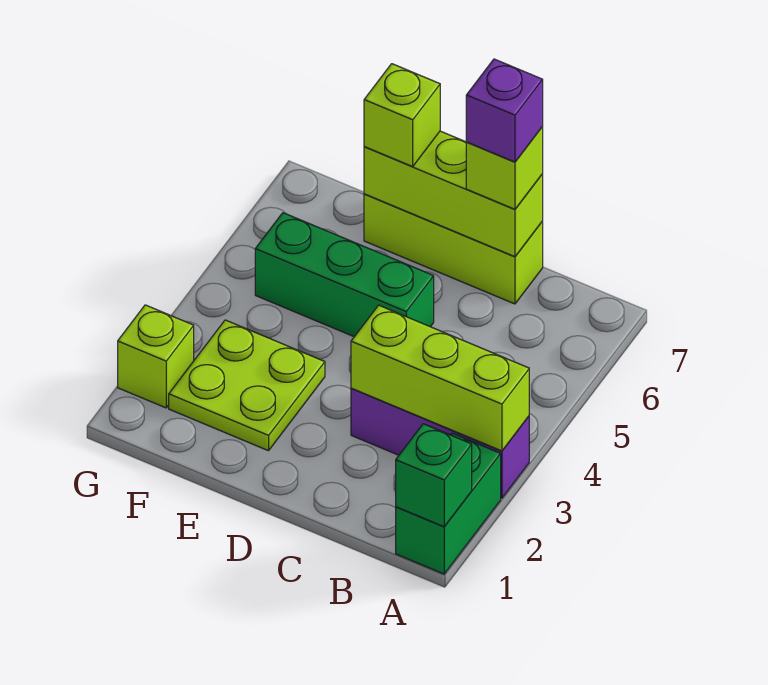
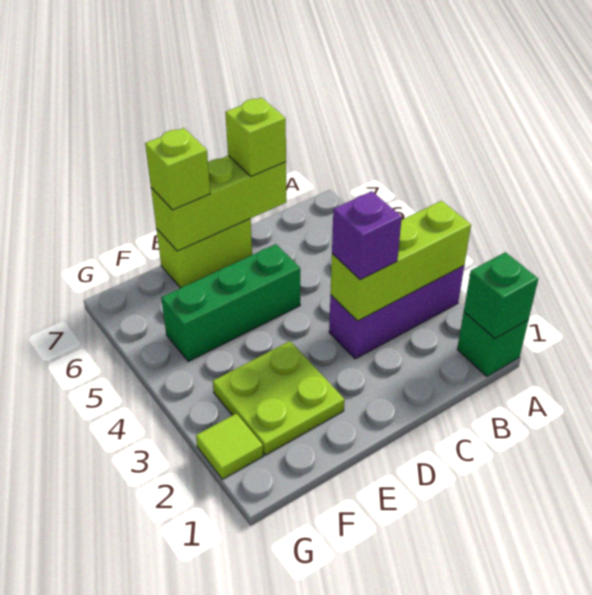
green brick A1:A2 level 1 -> green brick A1 level 1
lime brick C7:E7 level 1 -> lime brick D7:E7 level 1
purple brick C7 level 4 -> purple brick C3 level 3
lime brick G2 level 1 -> lime tile G2 level 1

